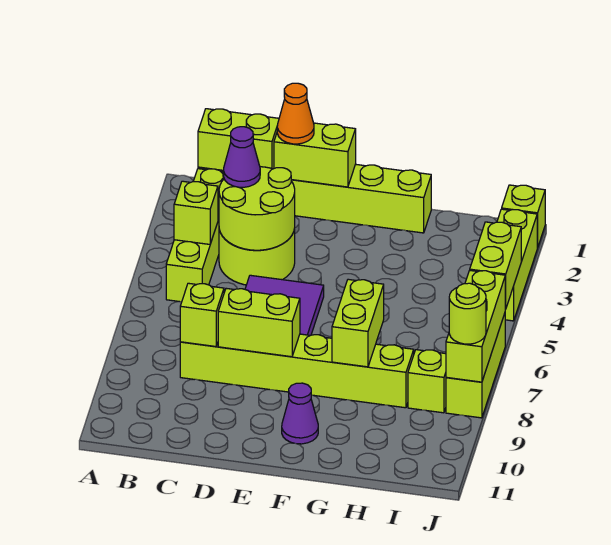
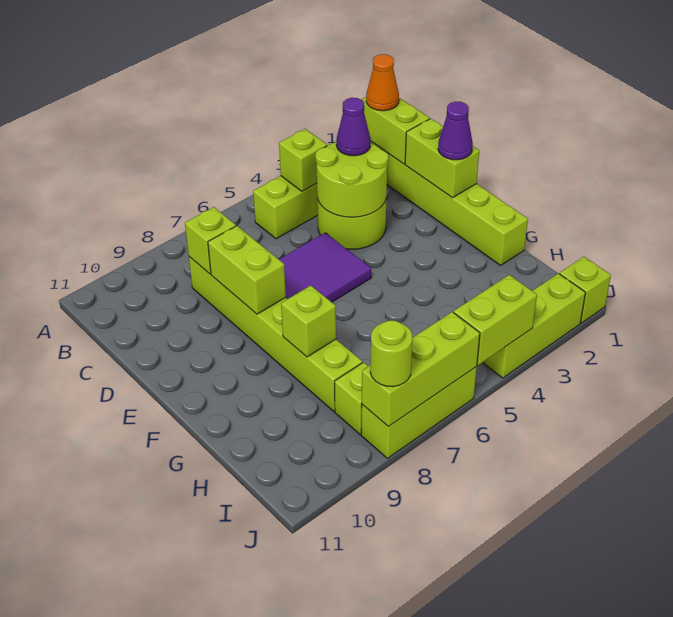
orange cone D1 level 3 -> orange cone B1 level 3
purple cone F10 level 1 -> purple cone E1 level 3
lime brick G7:G8 level 2 -> lime brick G8 level 2

